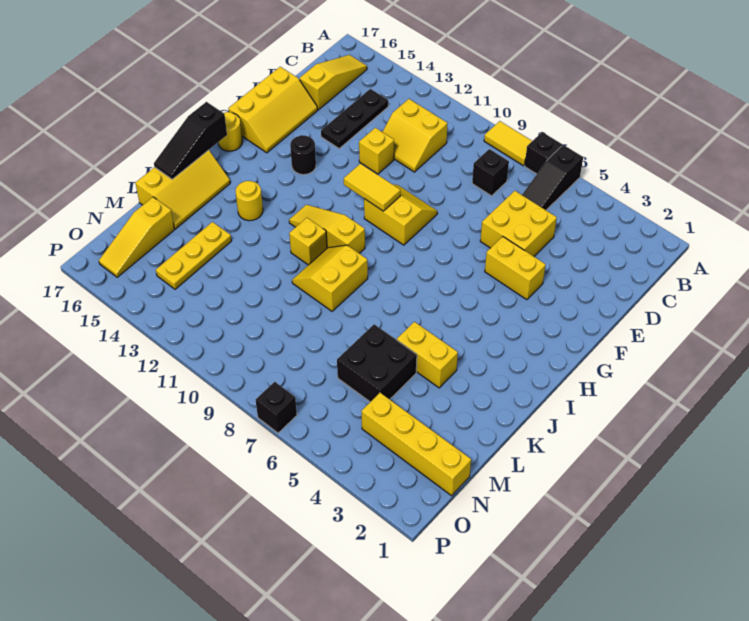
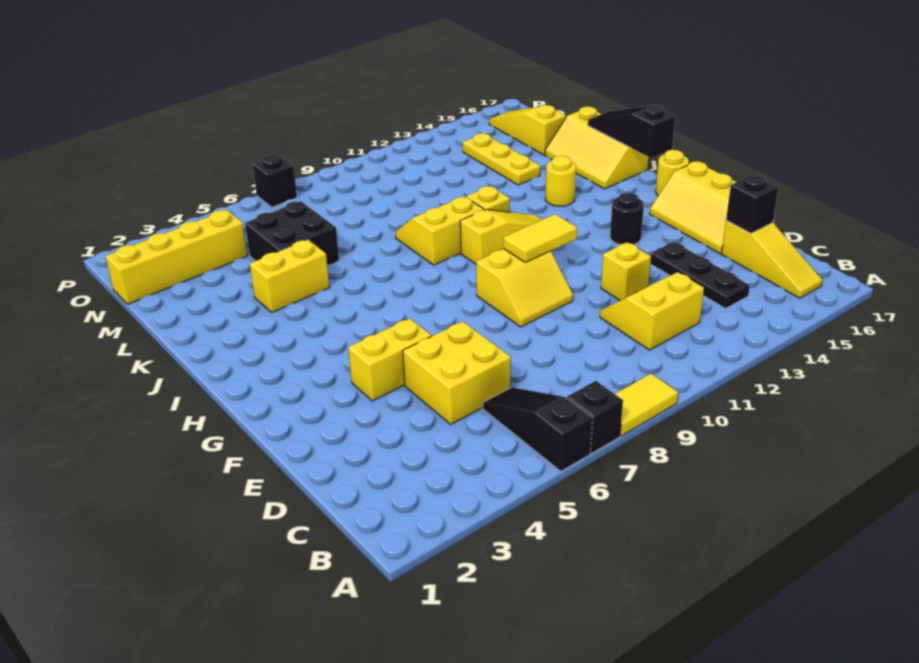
black brick C8 level 1 -> black brick D16 level 2
yellow slope J9:K10 level 1 top 9 -> yellow slope J9:K10 level 1 top J

